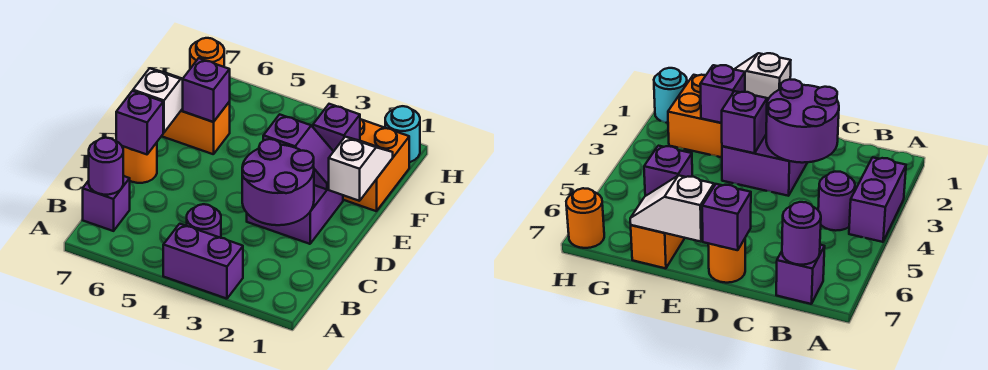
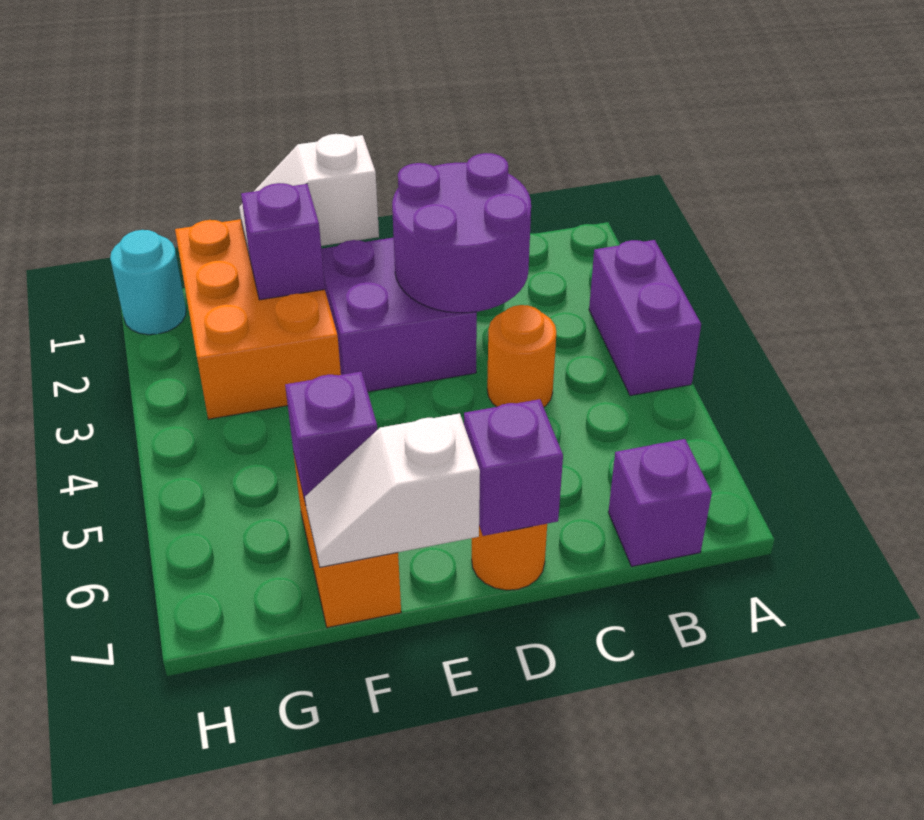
purple round brick B4 level 1 -> none
purple round brick B7 level 2 -> none
purple slope E2:E3 level 2 top 3 -> none
orange brick F1:G2 level 1 -> orange brick F1:G3 level 1
orange round brick H7 level 1 -> orange round brick C4 level 1

